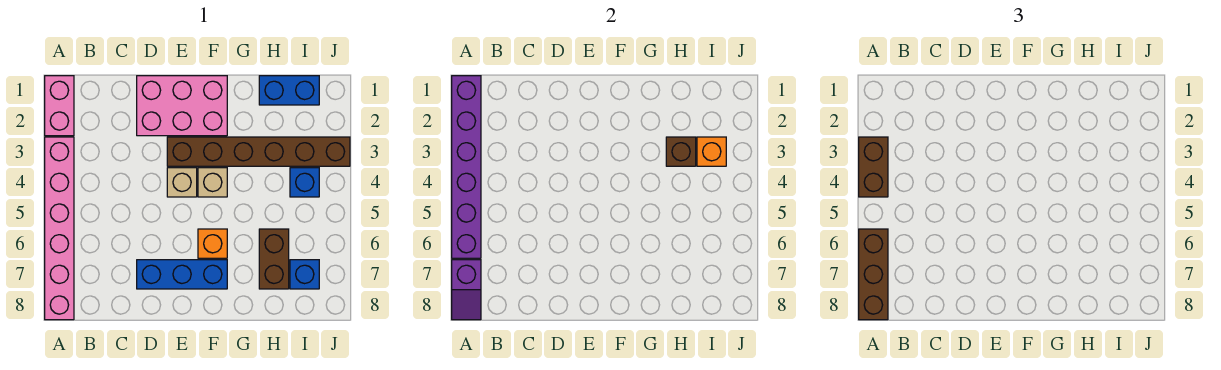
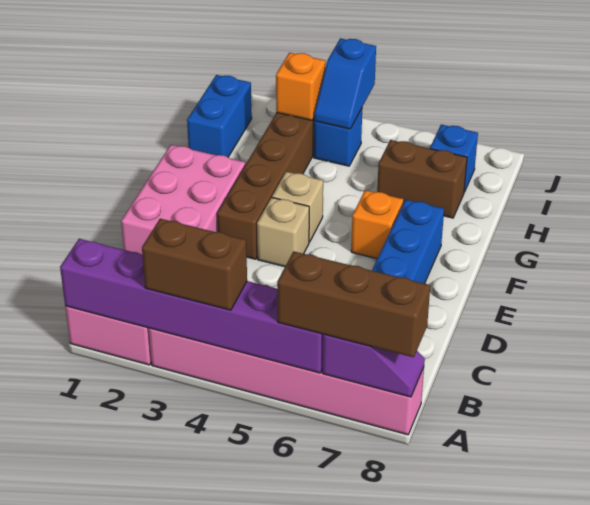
brown brick H3 level 2 -> none
none -> blue slope I4:J4 level 2 top J

